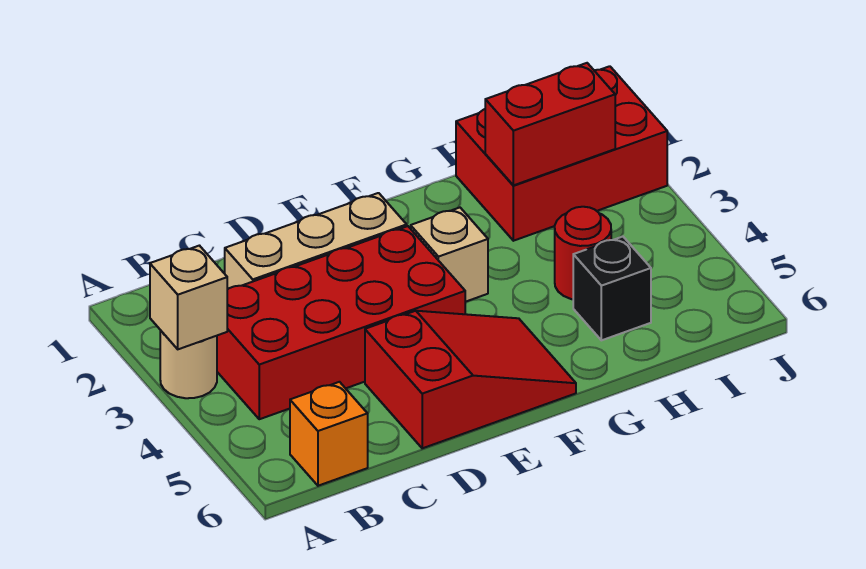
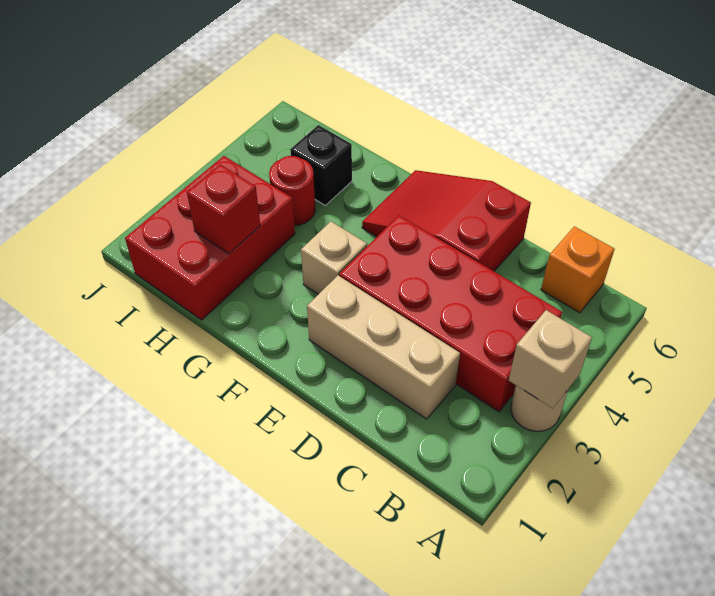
red brick H1:J2 level 1 -> red brick H1:I3 level 1
red brick H2:I2 level 2 -> red brick H2 level 2

